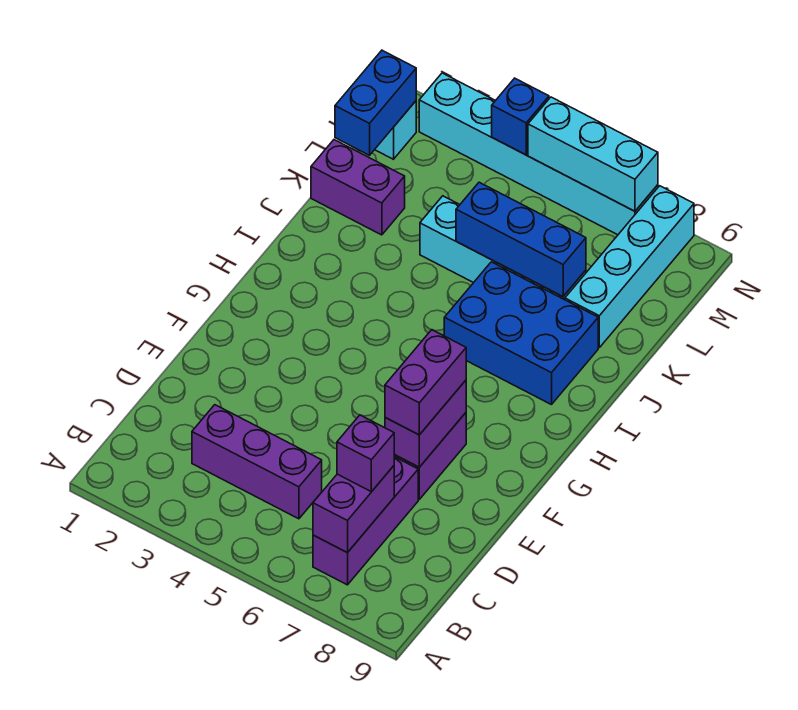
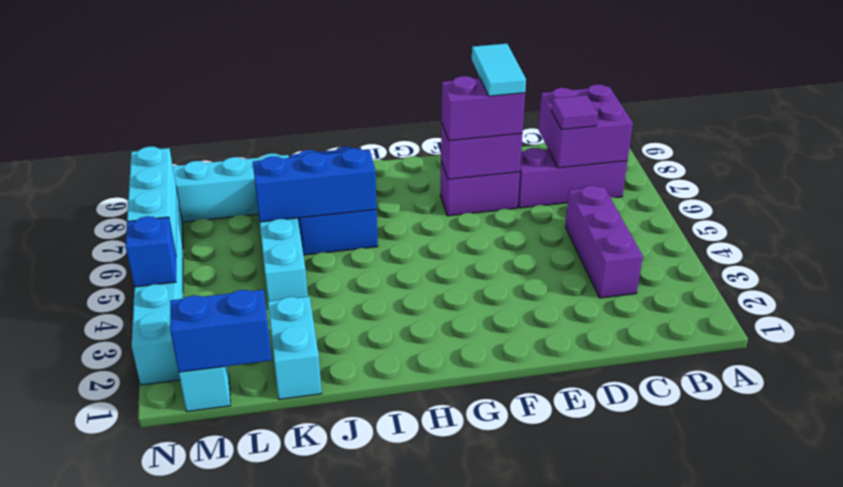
purple brick B7:C7 level 2 -> purple brick B7:C8 level 2
purple brick C7 level 3 -> purple tile C7 level 3
none -> cyan tile E7:E8 level 4
purple brick K1:K2 level 1 -> cyan brick K1:K2 level 1
blue brick K5:K7 level 2 -> blue brick I6:K6 level 2

